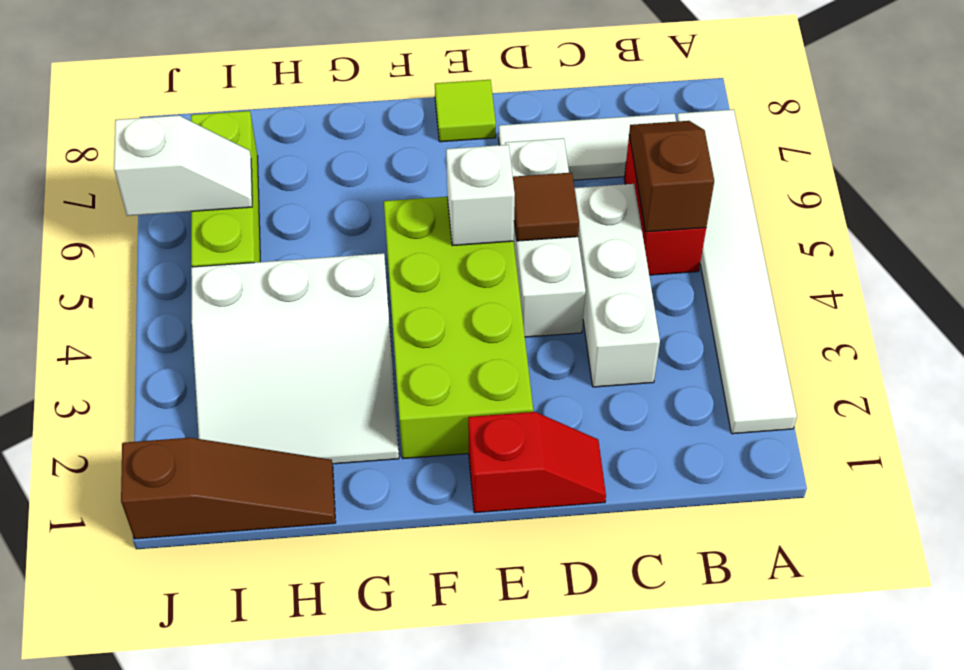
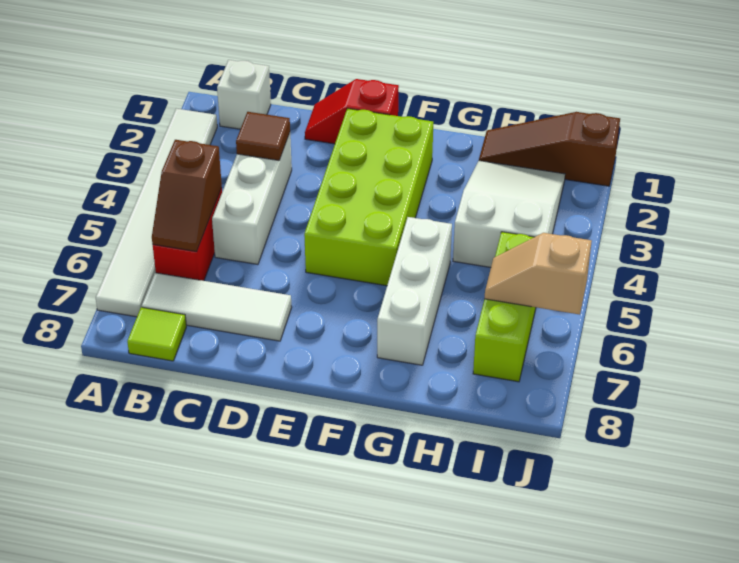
white brick D4:D6 level 1 -> white brick G5:G7 level 1
brown tile D5 level 2 -> brown tile C3 level 2
white brick E5 level 2 -> white brick B1 level 1
lime tile E8 level 1 -> lime tile B8 level 1
white slope G2:I4 level 1 top 4 -> white slope H2:I4 level 1 top 4
white slope I6:J6 level 2 top J -> tan slope I6:J6 level 2 top J

